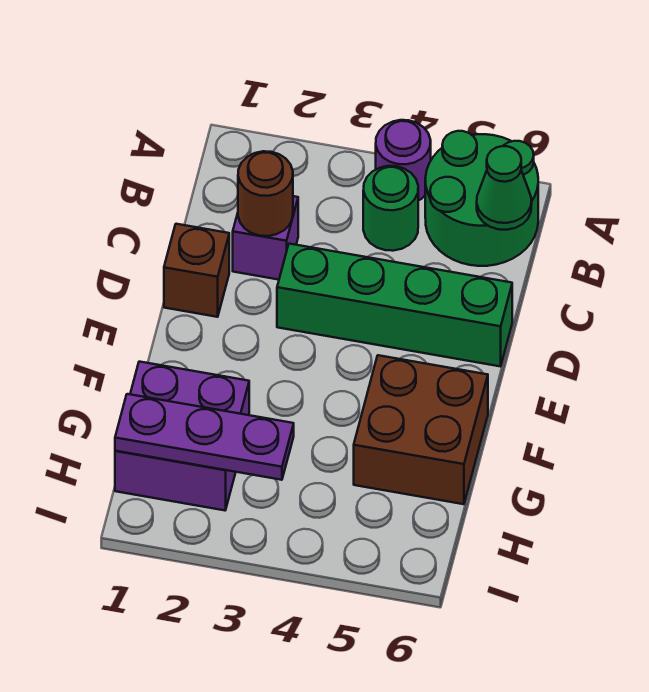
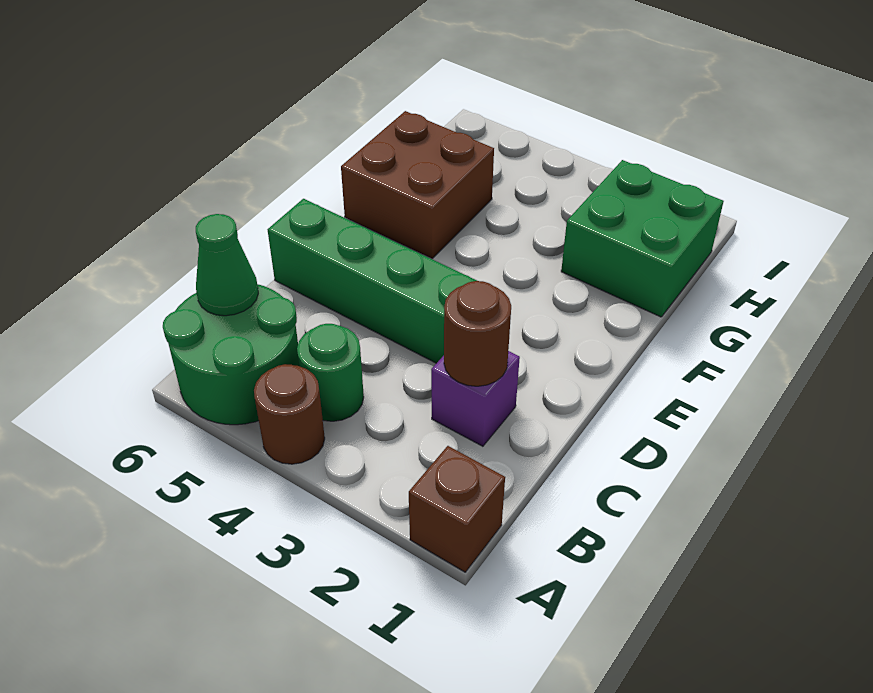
purple round brick A4 level 1 -> brown round brick A4 level 1
brown brick D1 level 1 -> brown brick A1 level 1
purple brick G1:H2 level 1 -> green brick G1:H2 level 1
purple plate H1:H3 level 2 -> none

